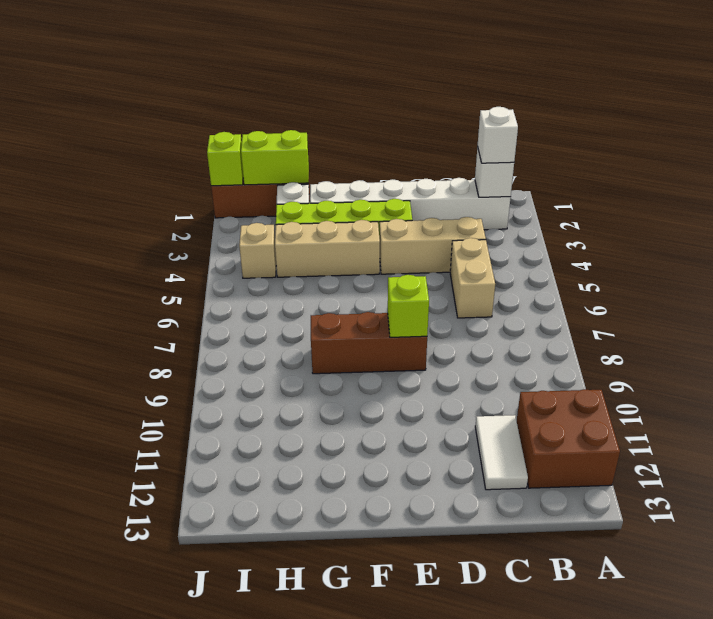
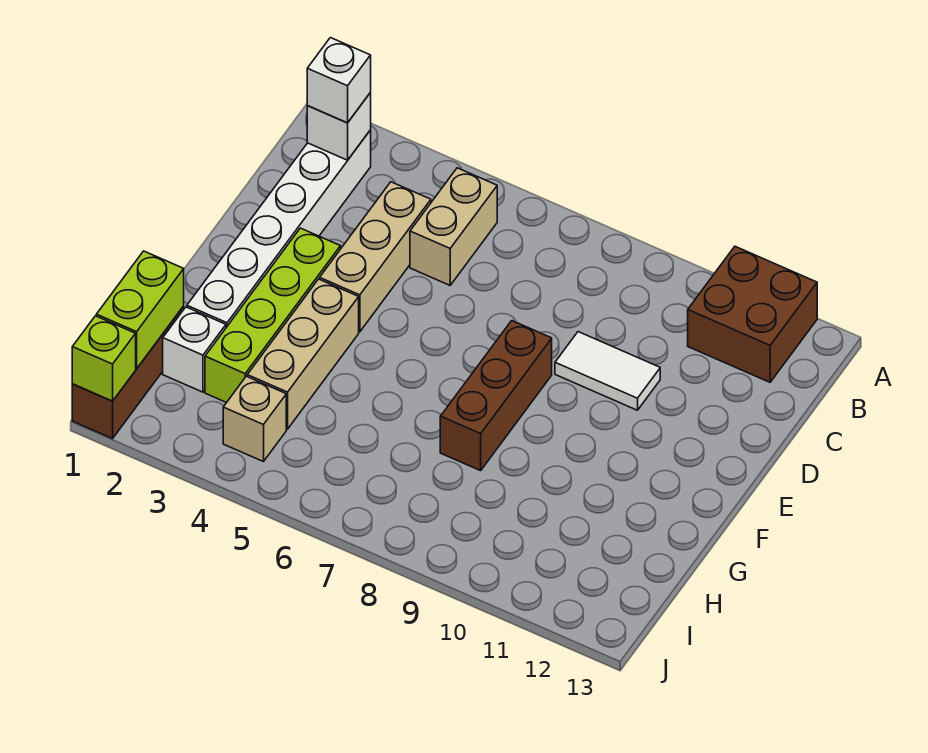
tan brick C5:C6 level 1 -> tan brick B5:C5 level 1
white tile C11:C12 level 1 -> white tile D9:D10 level 1
lime brick E8 level 2 -> none

